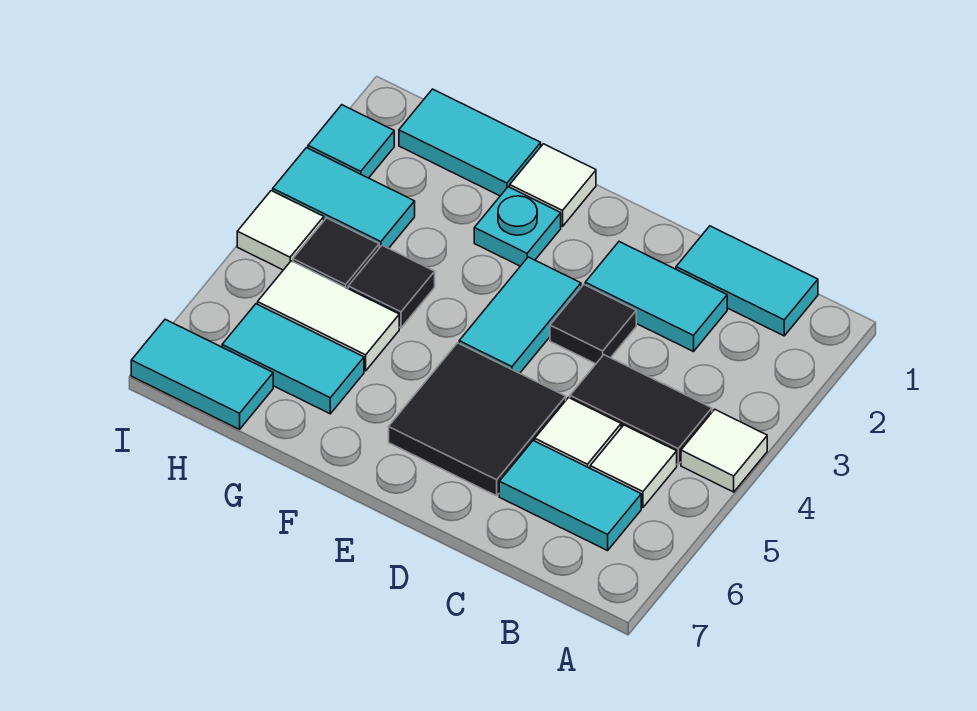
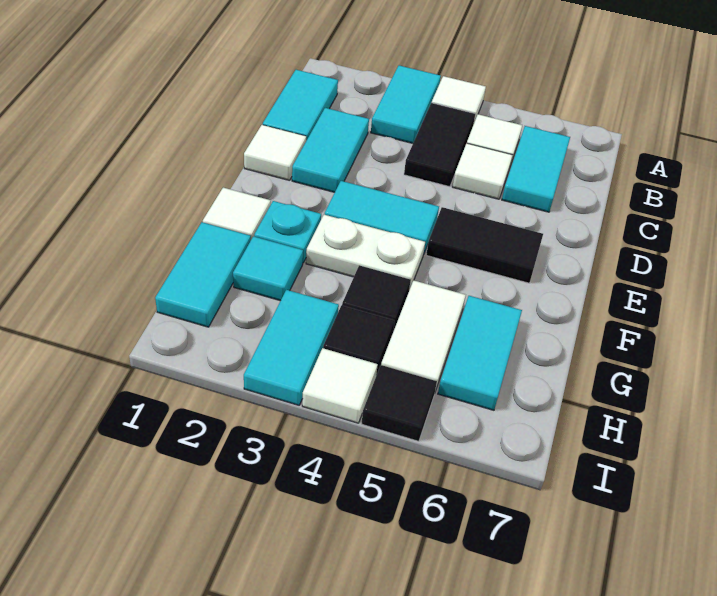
none -> white tile D1 level 1
black tile D3 level 1 -> black tile I5 level 1
black tile D5:E6 level 1 -> black tile E5:E6 level 1
none -> white plate F3:F4 level 1
cyan tile H7:I7 level 1 -> cyan tile A3:B3 level 1
cyan tile I2 level 1 -> cyan tile G2 level 1

